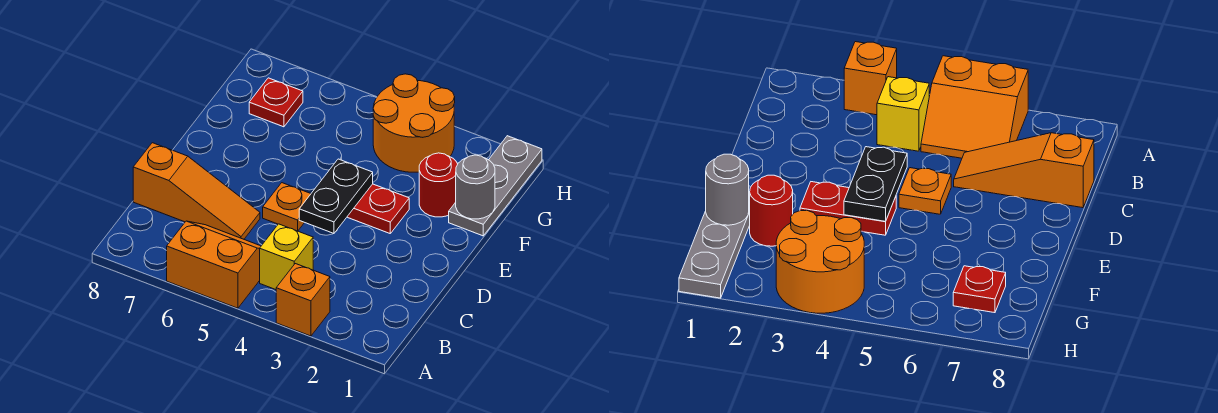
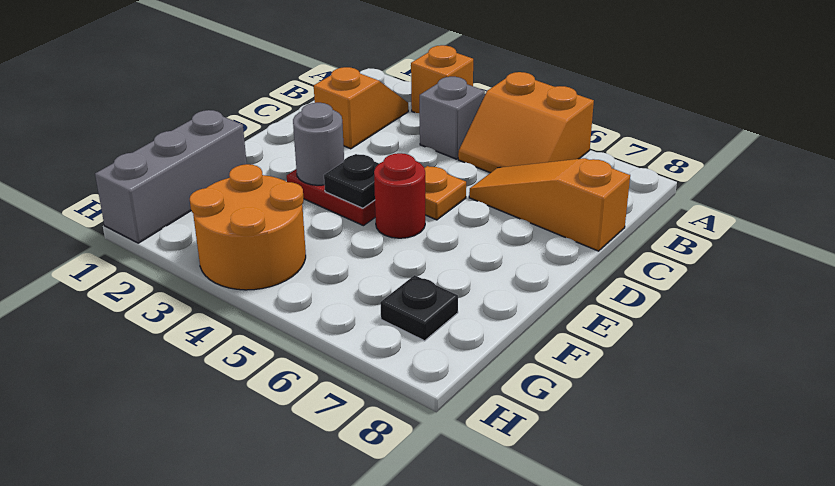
none -> orange slope B2:C2 level 1 top C
yellow brick B4 level 1 -> grey brick B4 level 1
black plate D4:E4 level 2 -> black plate E4 level 2
grey plate F1:H1 level 1 -> grey brick F1:H1 level 1
grey round brick F1 level 2 -> grey round brick E3 level 2
red round brick F2 level 1 -> red round brick E5 level 1
red plate G7 level 1 -> black plate G7 level 1

